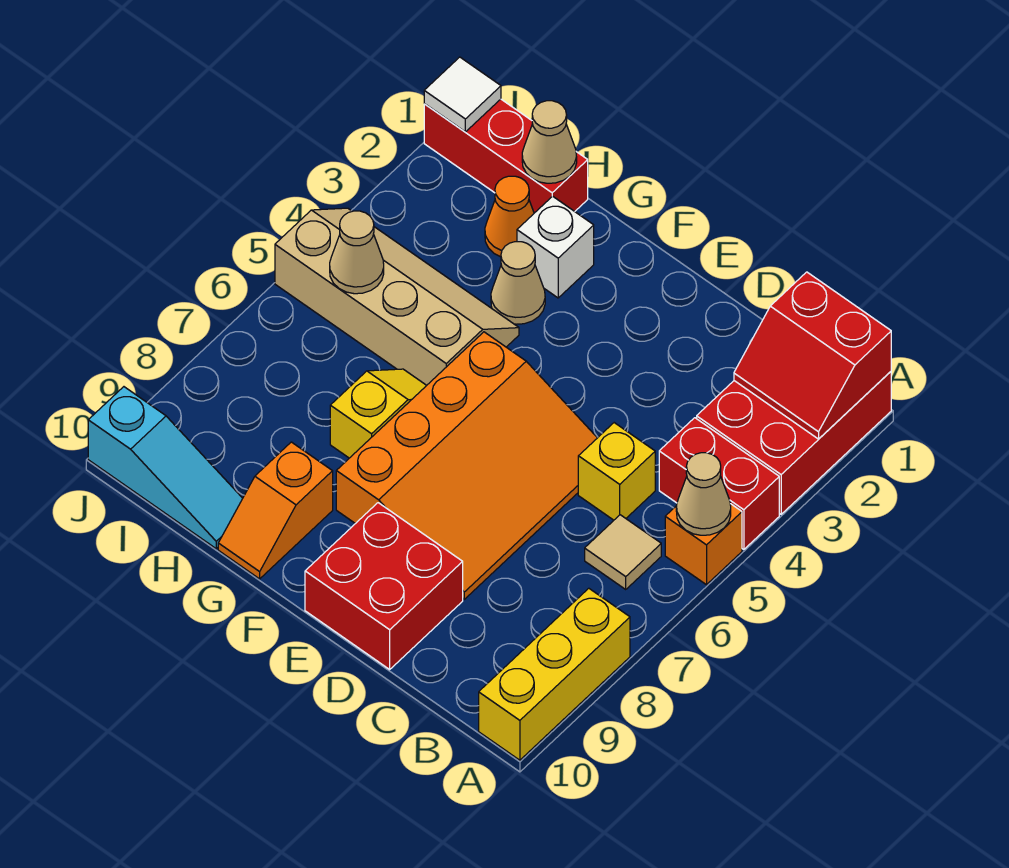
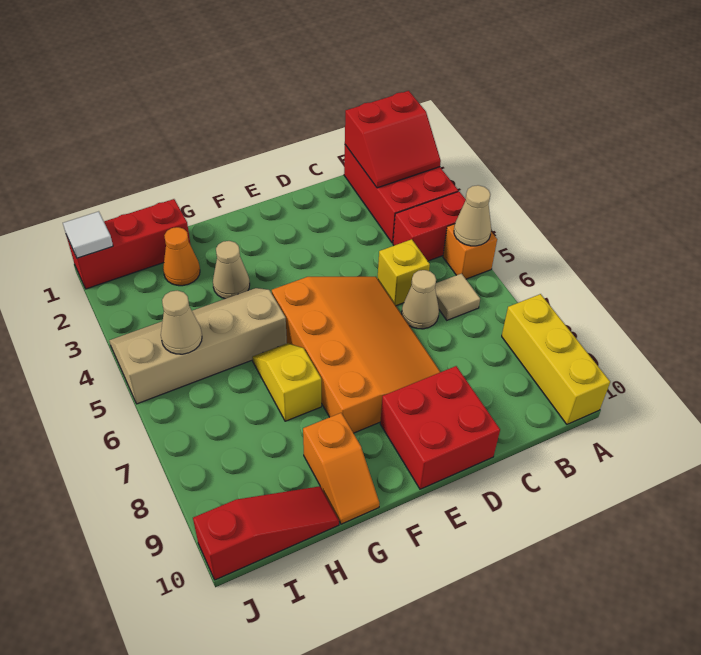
white brick G2 level 1 -> none
tan cone H1 level 2 -> tan cone C6 level 1
cyan slope H10:J10 level 1 top J -> red slope H10:J10 level 1 top J

